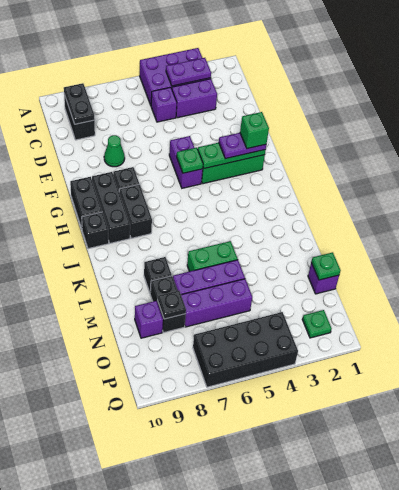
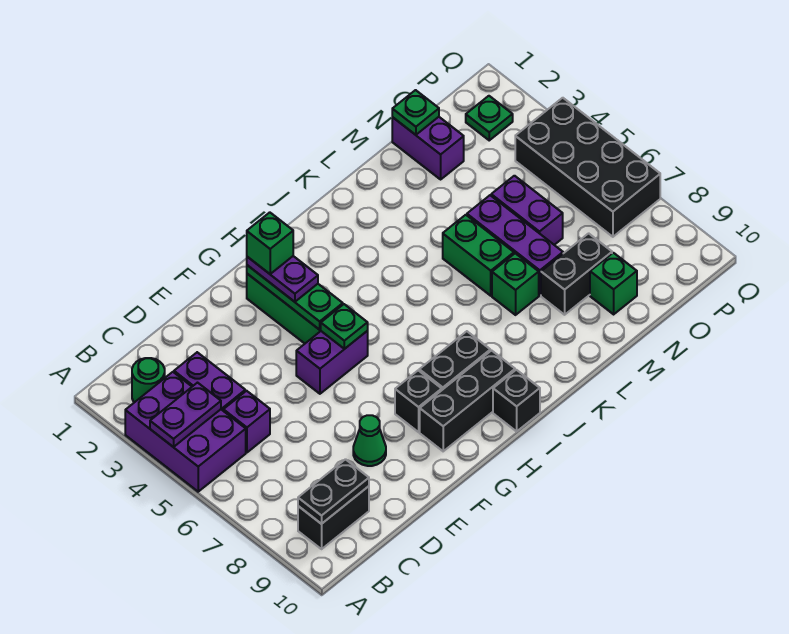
none -> green round brick B2 level 1
purple plate B3:B4 level 2 -> purple plate A4:B4 level 2
black brick G10:H10 level 1 -> none
none -> green brick L7 level 1
black brick L8 level 1 -> none
purple brick N1 level 1 -> purple brick N1:N2 level 1
purple brick N5:N7 level 1 -> purple brick N5:N6 level 1
black plate N8 level 2 -> none
purple brick N9 level 1 -> green brick N9 level 1

